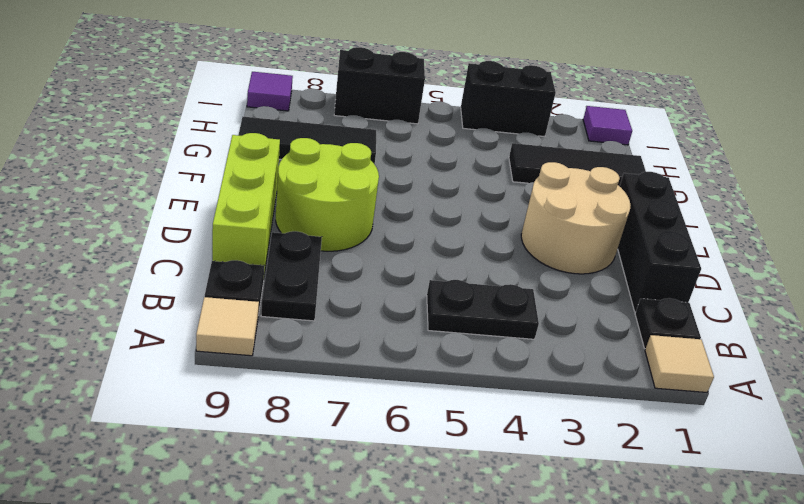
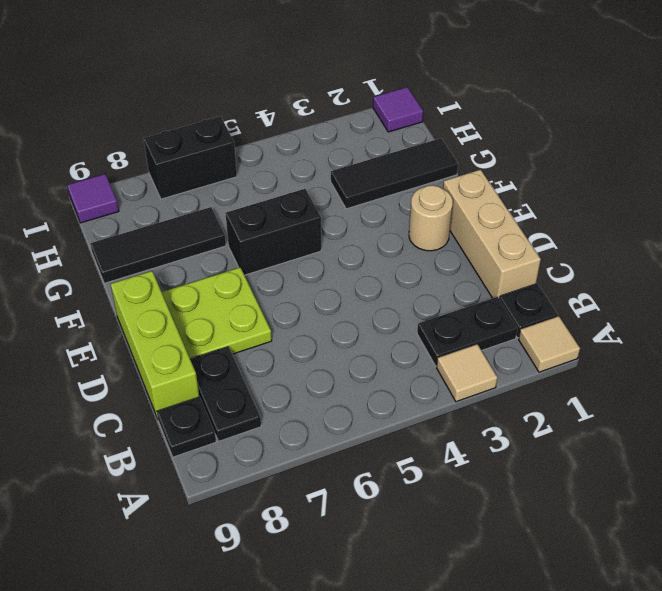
tan tile A9 level 1 -> tan tile A3 level 1
black plate B4:B5 level 1 -> black plate B2:B3 level 1
black brick C1:E1 level 1 -> tan brick C1:E1 level 1
tan round brick D2:E3 level 1 -> tan round brick E2 level 1
lime round brick D7:E8 level 1 -> lime plate D7:E8 level 1
black brick I3:I4 level 1 -> black brick F5:F6 level 1

